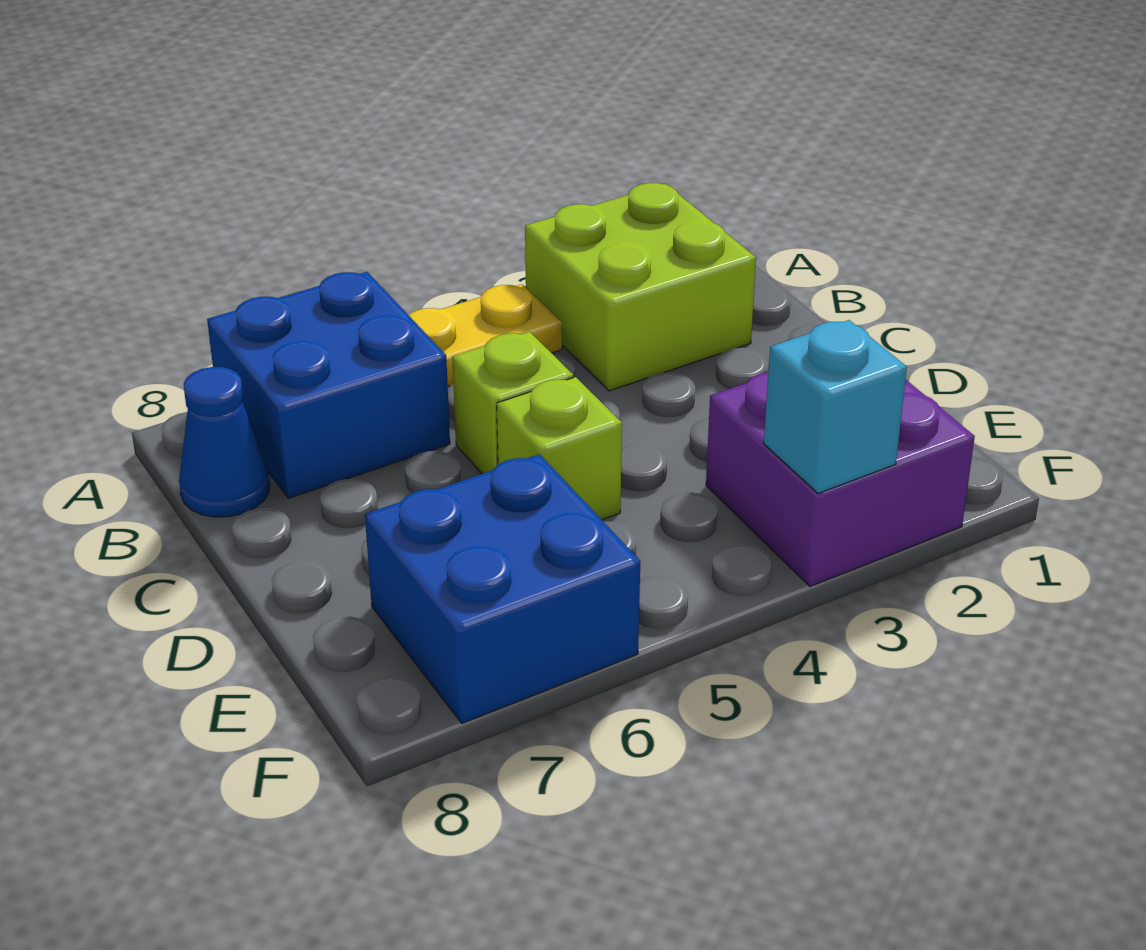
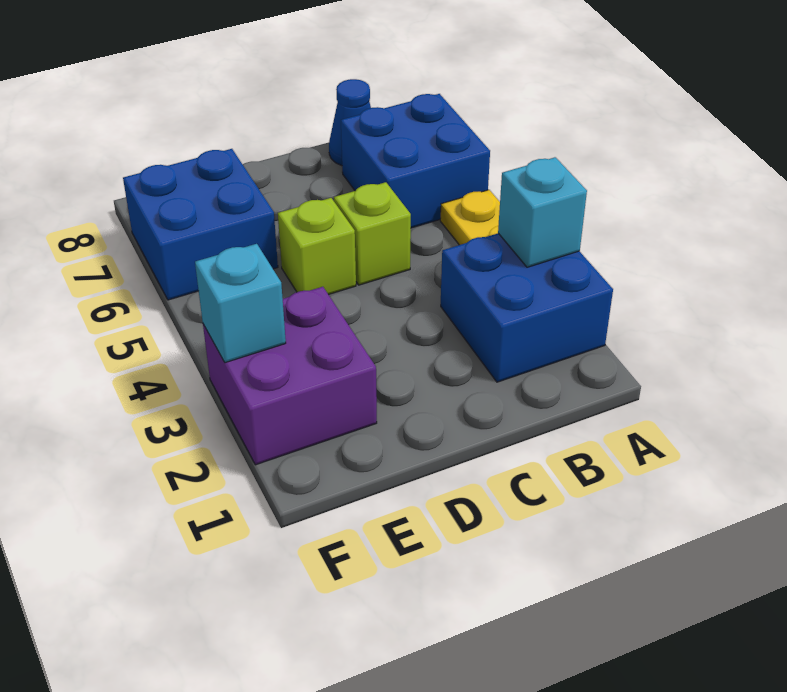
lime brick A2:B3 level 1 -> blue brick A2:B3 level 1
none -> cyan brick A3 level 2

